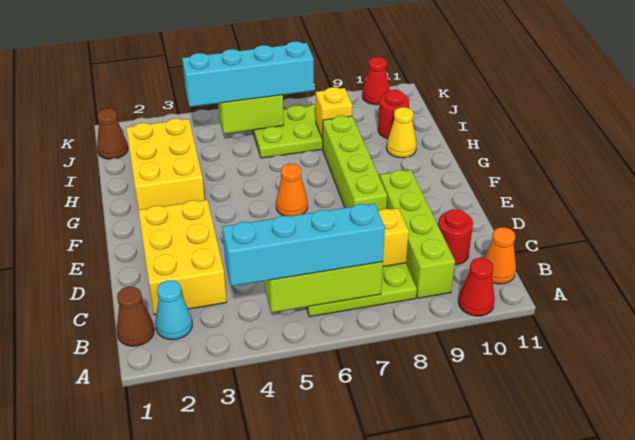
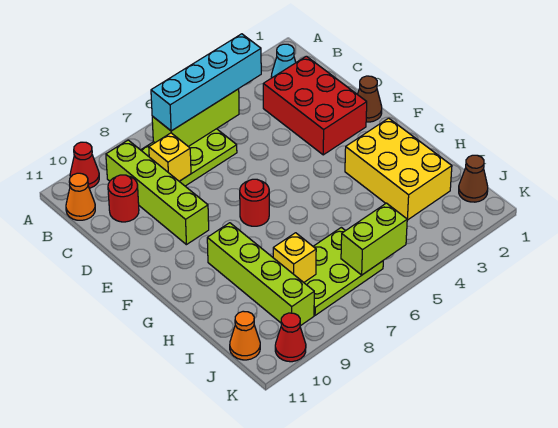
brown cone B1 level 1 -> brown cone E1 level 1
yellow brick C2:E3 level 1 -> red brick C2:E3 level 1
lime brick E8:H8 level 1 -> lime brick G9:J9 level 1
orange cone F6 level 1 -> orange cone J11 level 1
yellow cone H10 level 1 -> none
red round brick I10 level 1 -> red round brick F7 level 1
cyan brick J4:J7 level 3 -> none

